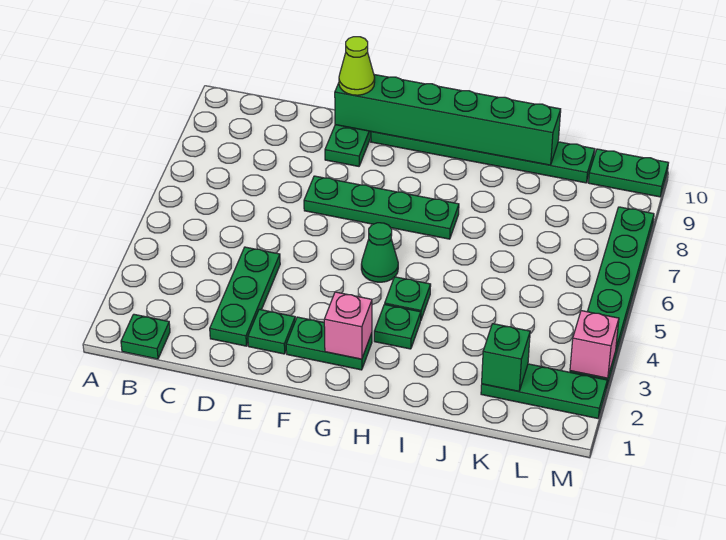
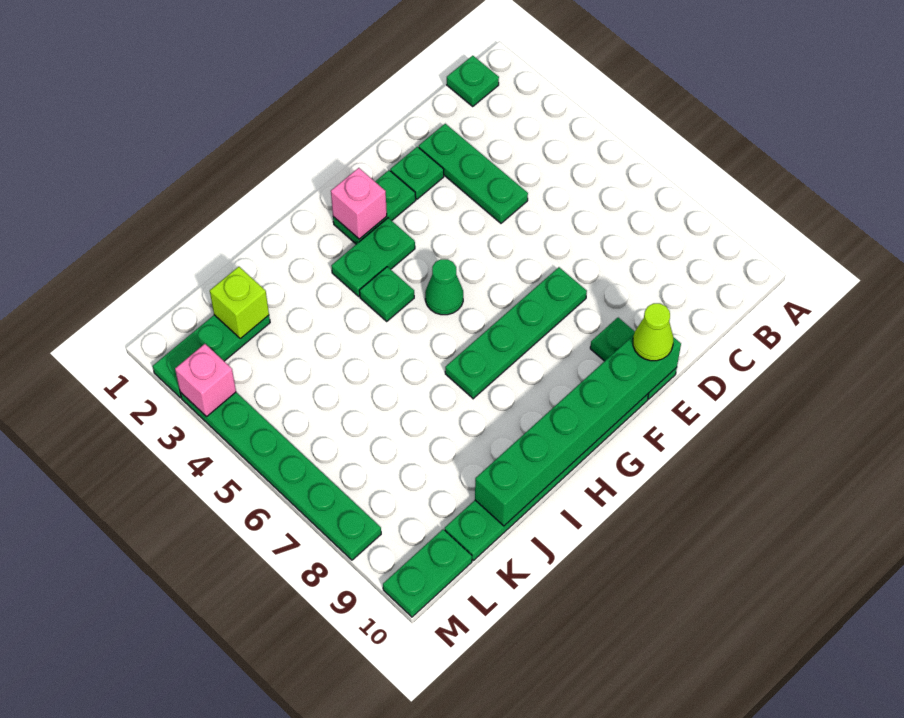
green plate H3 level 1 -> green plate G3:H3 level 1
green brick K2 level 2 -> lime brick K2 level 2

